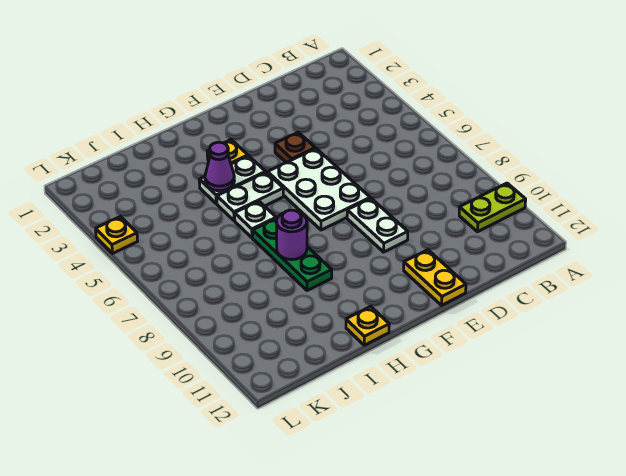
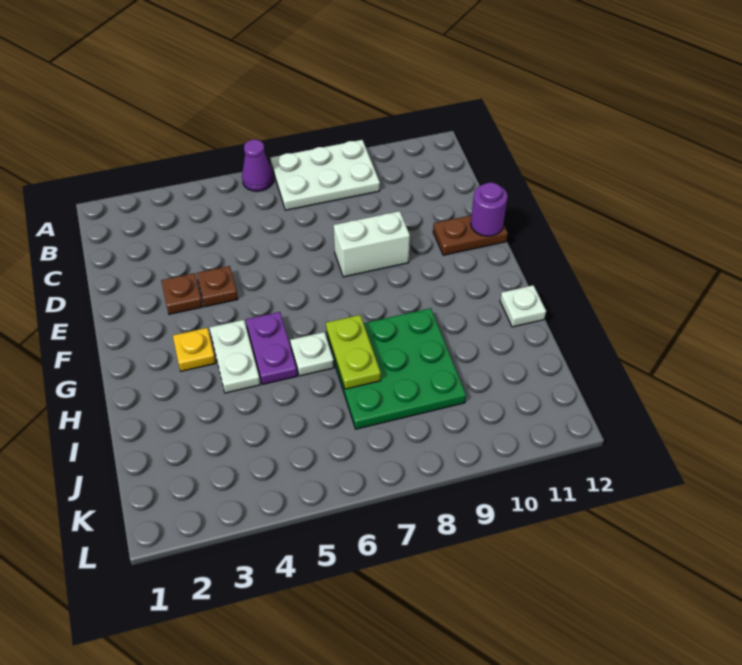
lime plate A10:B10 level 1 -> lime plate H7:I7 level 2
none -> brown plate E3 level 1
white plate E5:F7 level 1 -> white plate A7:B9 level 1
white plate E8:E9 level 1 -> white brick E8:E9 level 1
yellow plate E11:E12 level 1 -> brown plate E11:E12 level 1
white plate G5:H5 level 1 -> purple plate G5:H5 level 1
purple cone H4 level 2 -> purple cone A6 level 1
green plate H7:H9 level 1 -> green plate H7:J9 level 1
purple round brick H8 level 2 -> purple round brick E12 level 2
yellow plate H12 level 1 -> white plate H12 level 1
yellow plate L4 level 1 -> none

